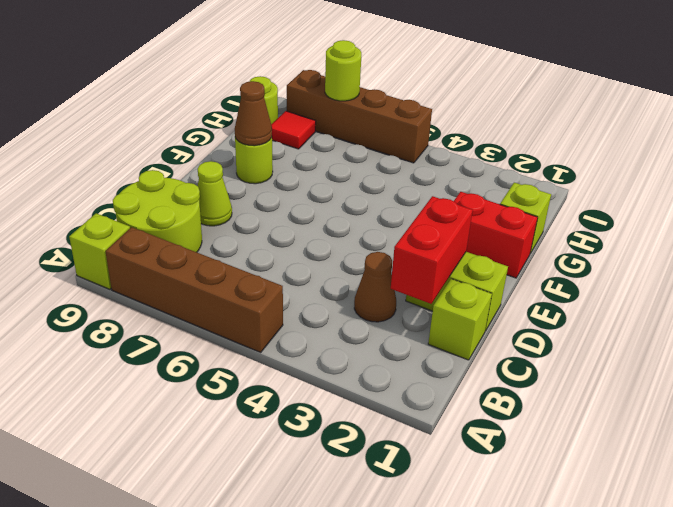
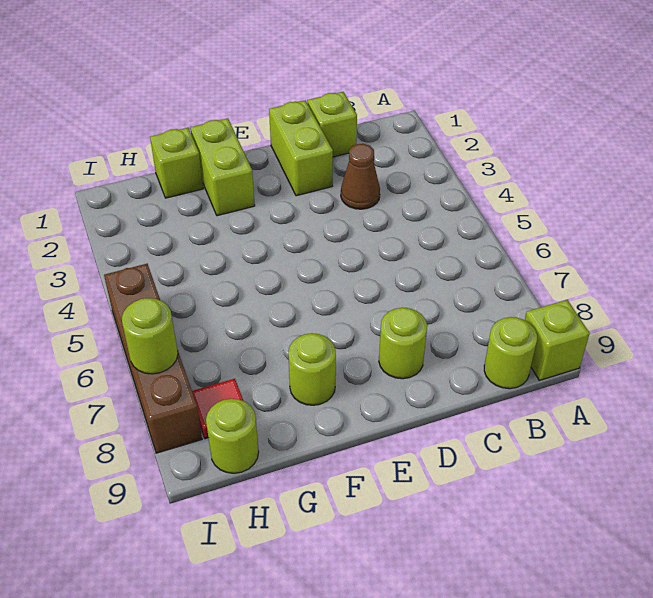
brown brick A5:A8 level 1 -> none
lime round brick B8:C9 level 1 -> lime round brick B9 level 1
red brick C2:D2 level 2 -> none
lime cone D8 level 1 -> lime round brick D8 level 1
red brick F1:F2 level 1 -> lime brick F1:F2 level 1
brown cone F8 level 2 -> none

